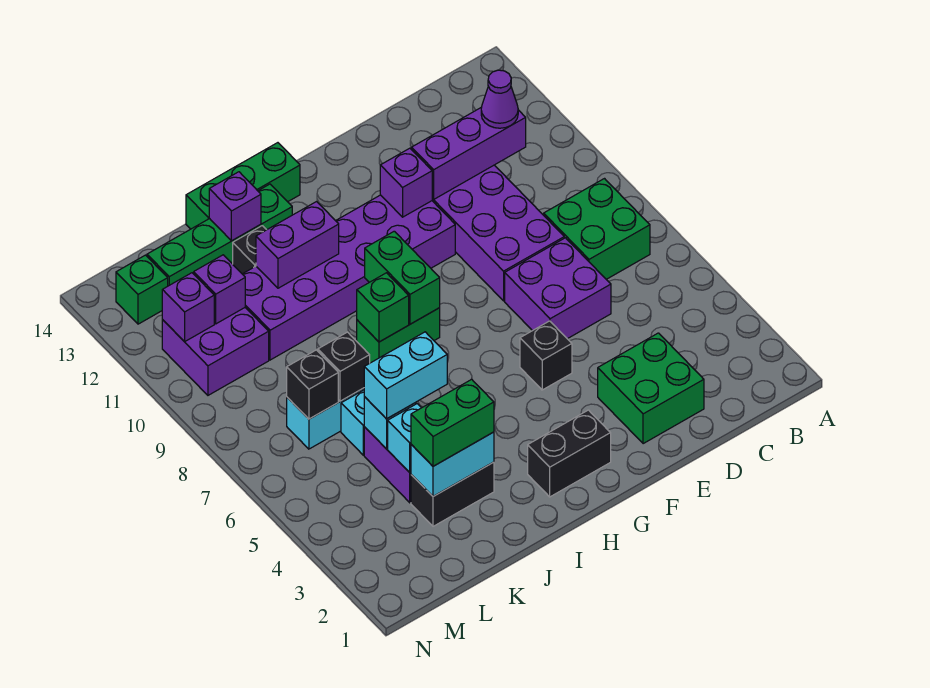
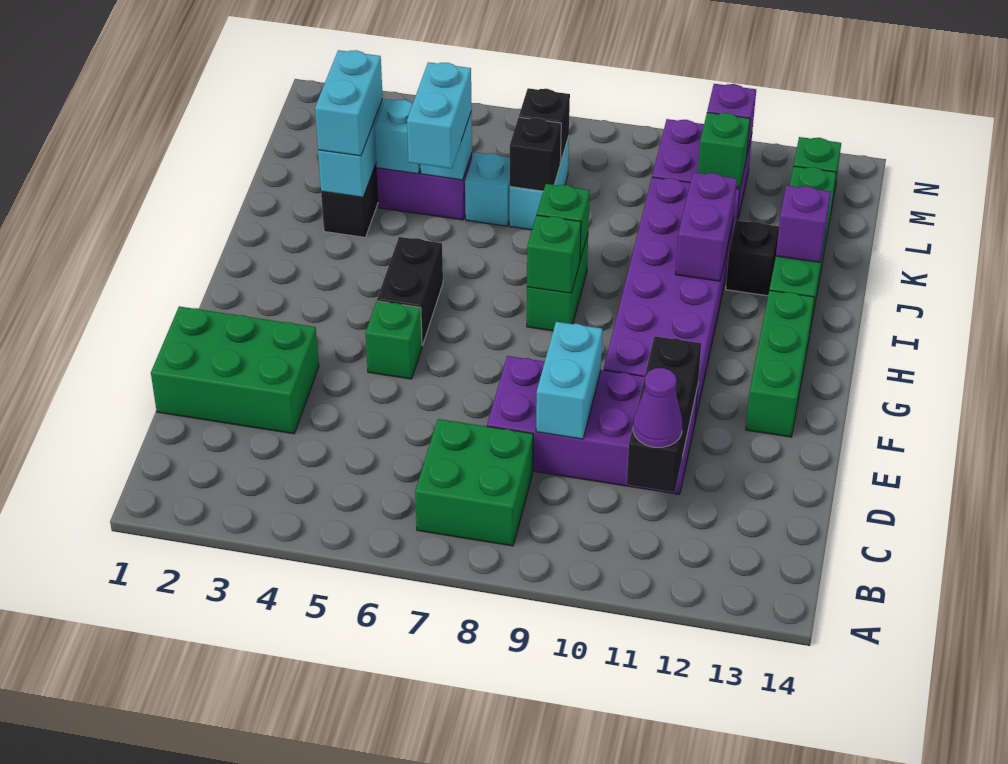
purple brick C11:E11 level 2 -> black brick C11:E11 level 2
green brick D2:E3 level 1 -> green brick D1:E3 level 1
purple brick D6:E7 level 1 -> none
none -> cyan brick D9:E9 level 2
black brick F5 level 1 -> green brick F5 level 1
purple brick F11 level 2 -> none
black brick G2:H2 level 1 -> black brick G5:H5 level 1
green brick H8:H9 level 2 -> green brick H8 level 2
green brick H14:J14 level 1 -> green brick F13:H13 level 1
green brick J3:K3 level 3 -> cyan brick J3:K3 level 3
purple brick L11 level 2 -> green brick L11 level 2

